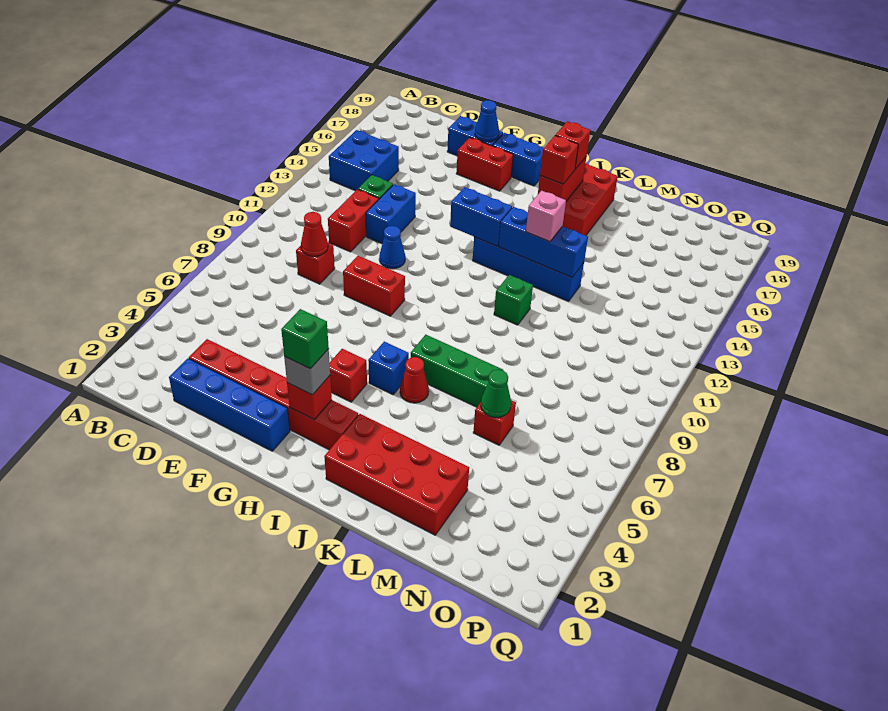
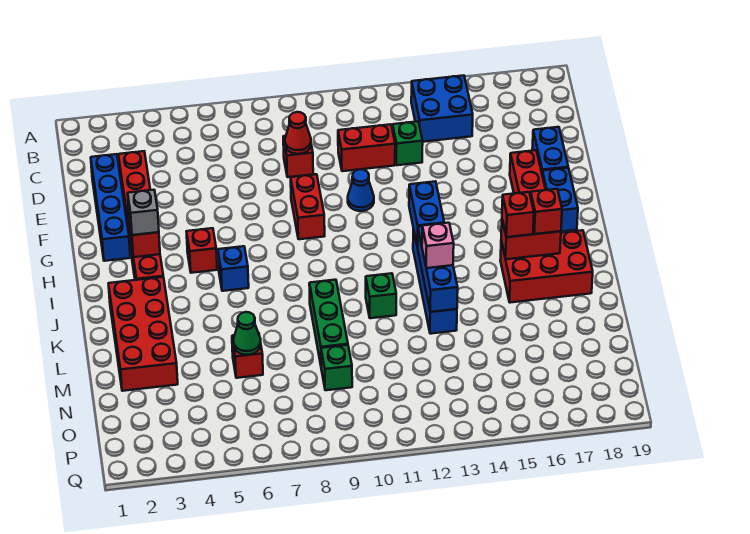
blue brick E12:E13 level 1 -> none
blue cone F18 level 2 -> none
green brick H3 level 4 -> green brick N9 level 1
red cone J6 level 1 -> none
green brick J7:L7 level 1 -> green brick K9:M9 level 1

